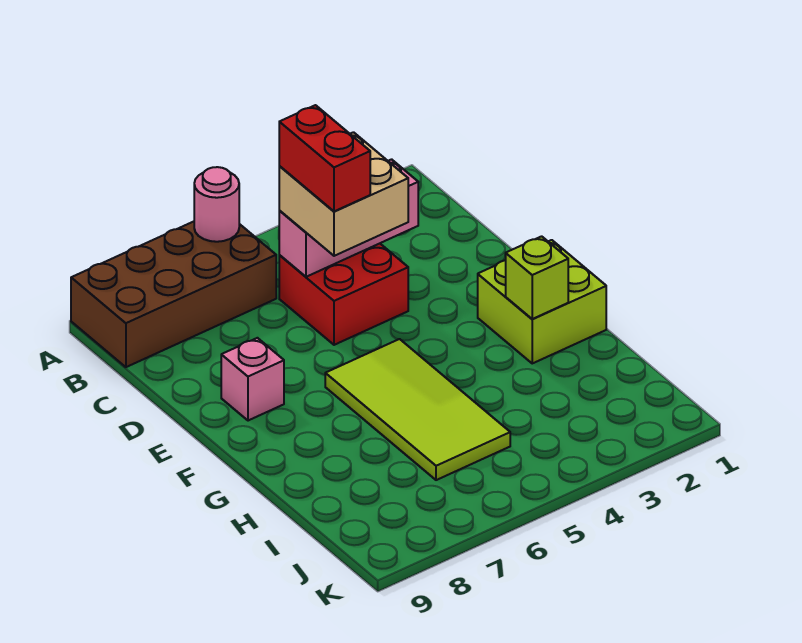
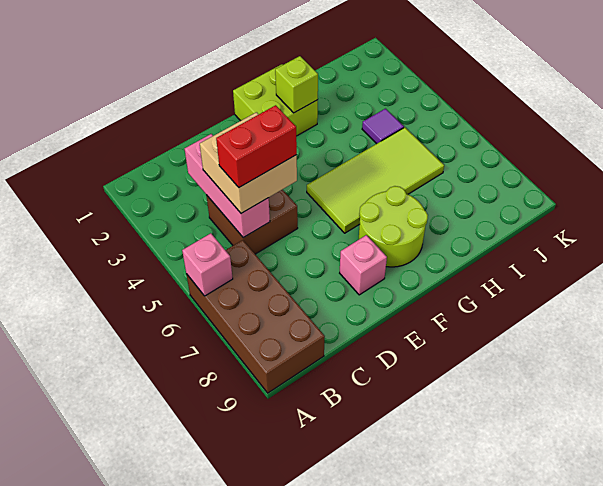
pink round brick A6 level 2 -> pink brick A6 level 2
red brick C4:D5 level 1 -> brown brick C4:D5 level 1
none -> lime round brick F7:G8 level 1
none -> purple tile I4 level 1

